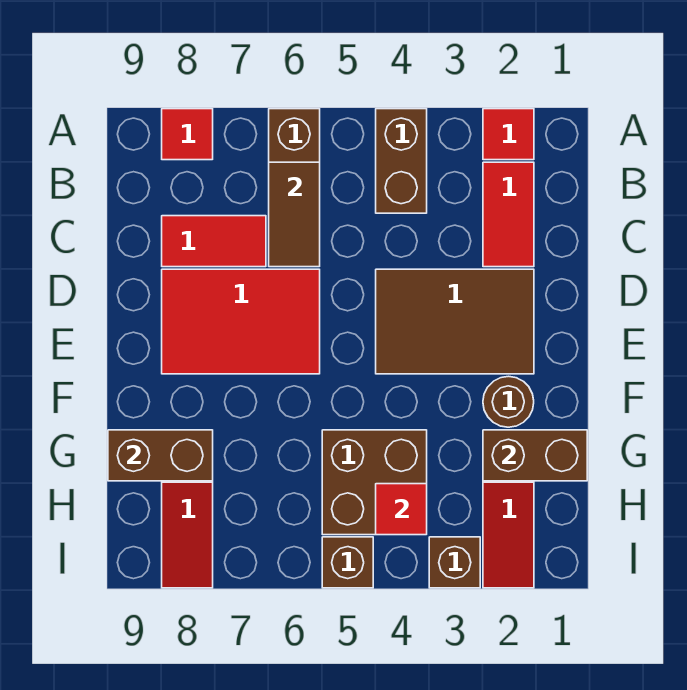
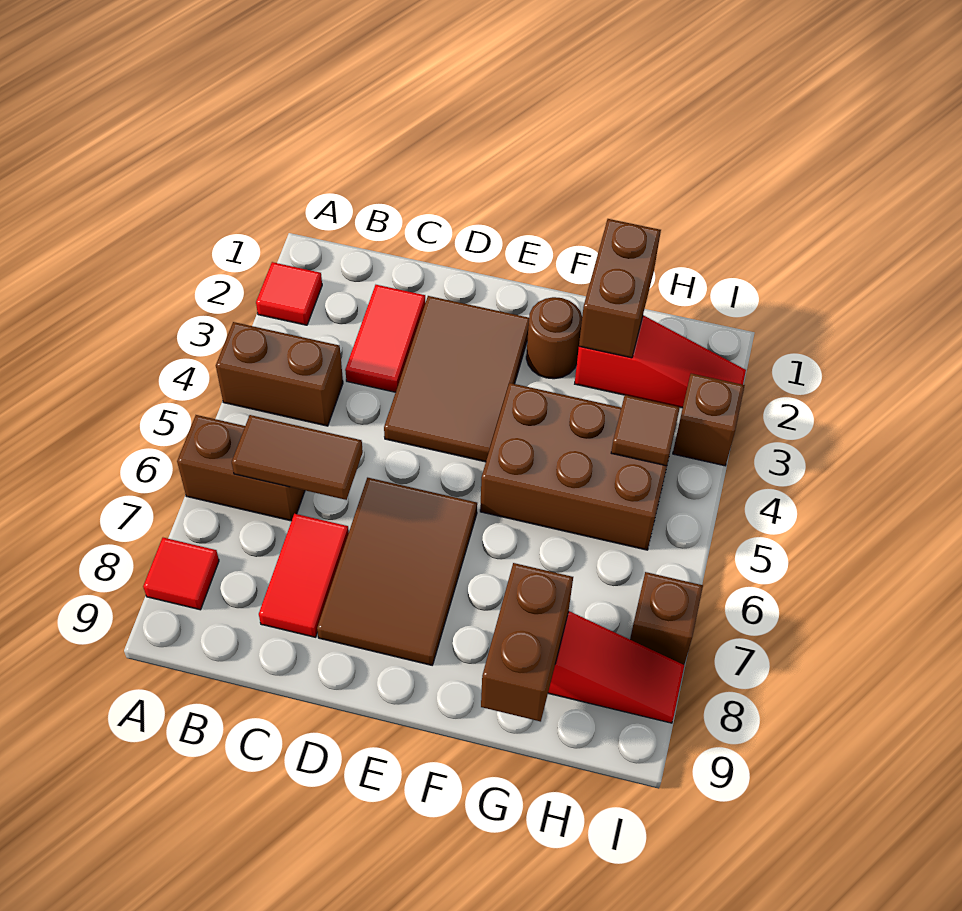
red tile B2:C2 level 1 -> red tile C2:C3 level 1
red tile D6:E8 level 1 -> brown tile D6:E8 level 1
brown brick G4:H5 level 1 -> brown brick F4:H5 level 1
red tile H4 level 2 -> brown tile H4 level 2
brown brick I5 level 1 -> brown brick I7 level 1

